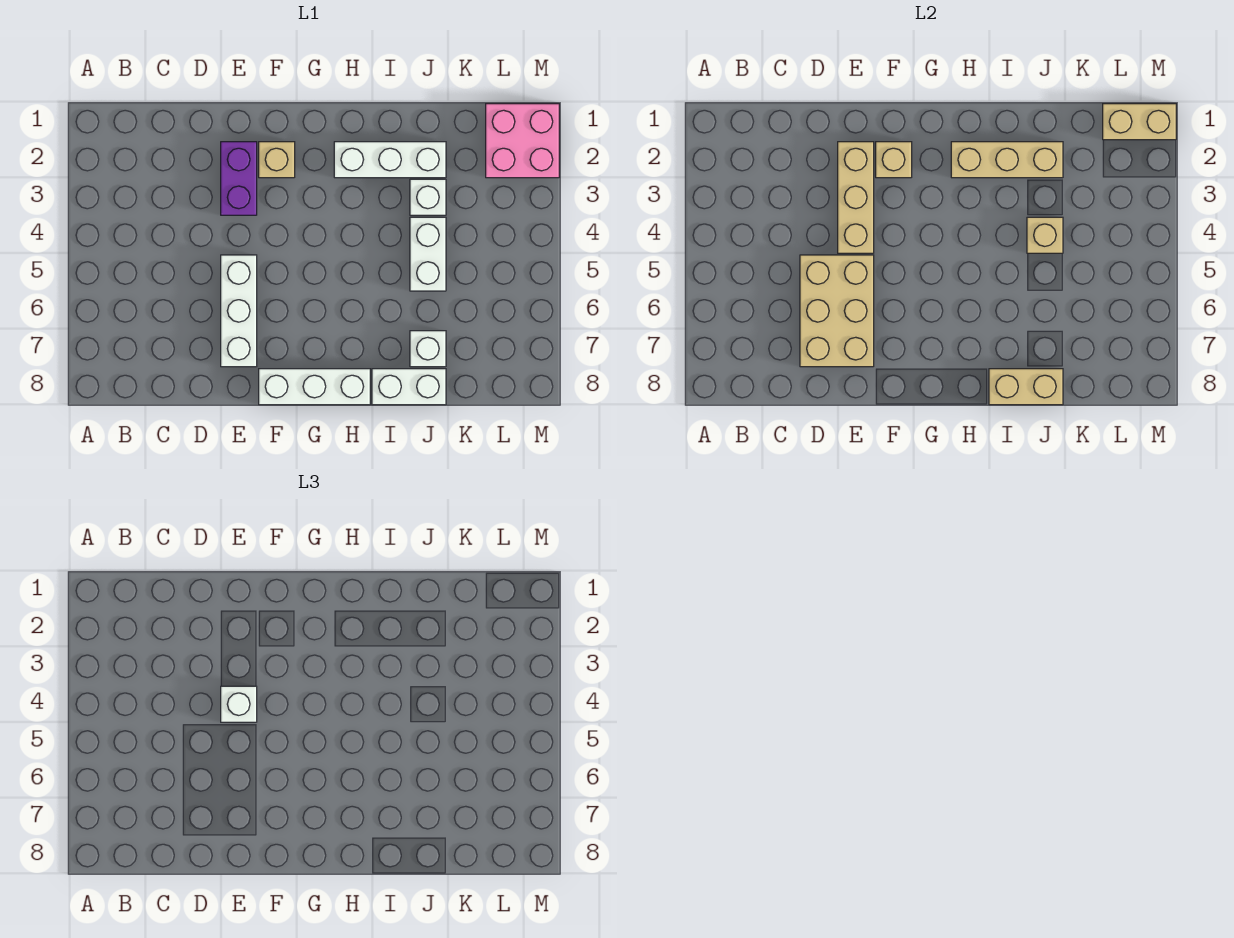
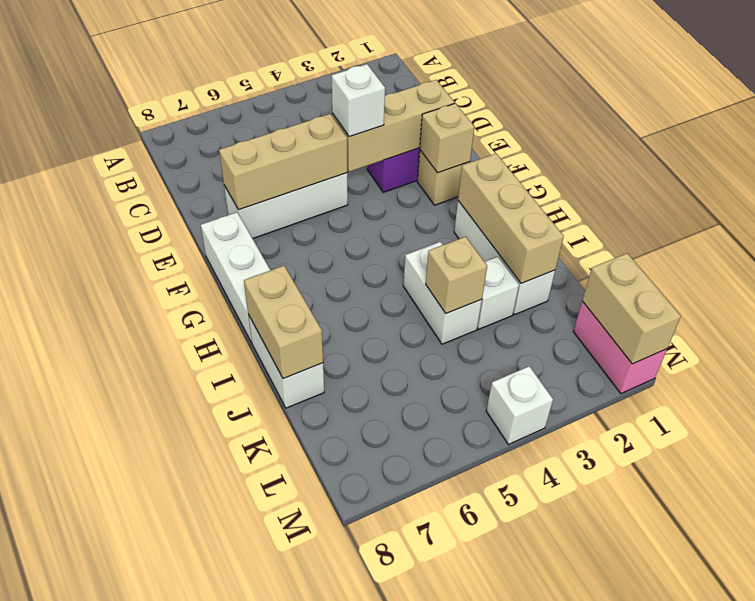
tan brick D5:E7 level 2 -> tan brick E5:E7 level 2
white brick J4:J5 level 1 -> white brick I4:J4 level 1
white brick J7 level 1 -> white brick M4 level 1
pink brick L1:M2 level 1 -> pink brick L1:M1 level 1

